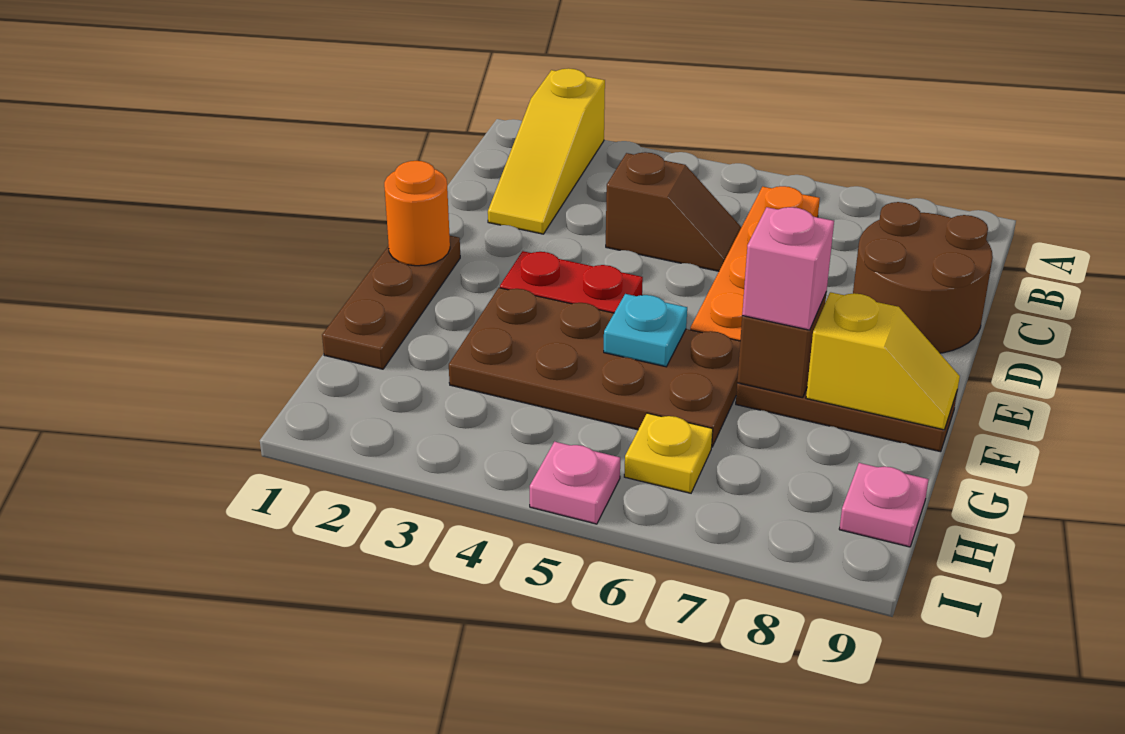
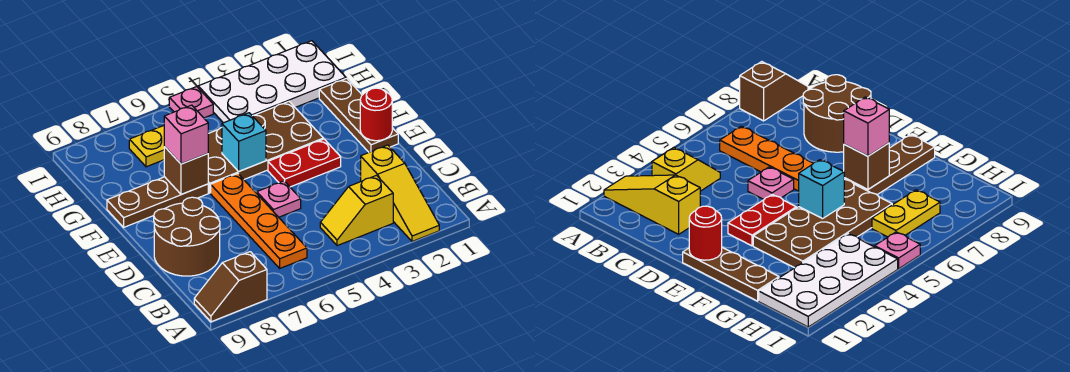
yellow slope A2:C2 level 1 top A -> yellow slope A2:C2 level 1 top C
brown slope C4:C5 level 1 top 4 -> brown slope A8:A9 level 1 top 8
orange round brick E1 level 2 -> red round brick E1 level 2
cyan plate F5 level 2 -> cyan brick F5 level 2
yellow slope F8:F9 level 2 top 8 -> yellow slope B3:B4 level 1 top 3
none -> white plate H1:I4 level 1
yellow plate H6 level 1 -> yellow plate H6:H7 level 1
pink plate H9 level 1 -> pink plate D5 level 1

